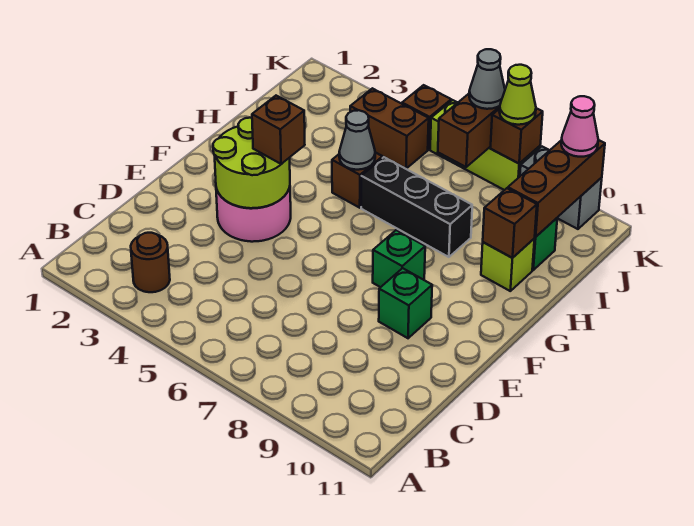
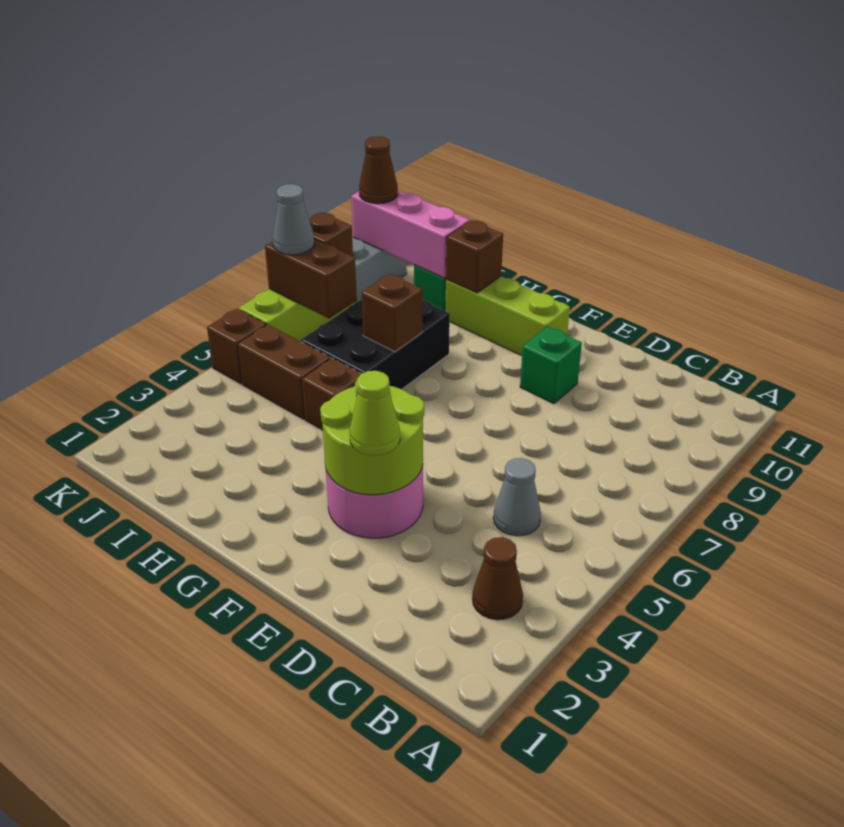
brown round brick B3 level 1 -> brown cone B3 level 1
brown brick F4 level 3 -> brown brick H7 level 2
green brick F8 level 1 -> none
grey cone H5 level 2 -> grey cone C5 level 1
black brick H6:H8 level 1 -> black brick H6:I8 level 1
lime brick H10 level 1 -> lime brick F10:H10 level 1
brown brick I10:K10 level 2 -> pink brick I10:K10 level 2
brown brick J4:J5 level 1 -> brown brick I5:J5 level 1
lime cone K8 level 3 -> lime cone E3 level 3
pink cone K10 level 3 -> brown cone K10 level 3

